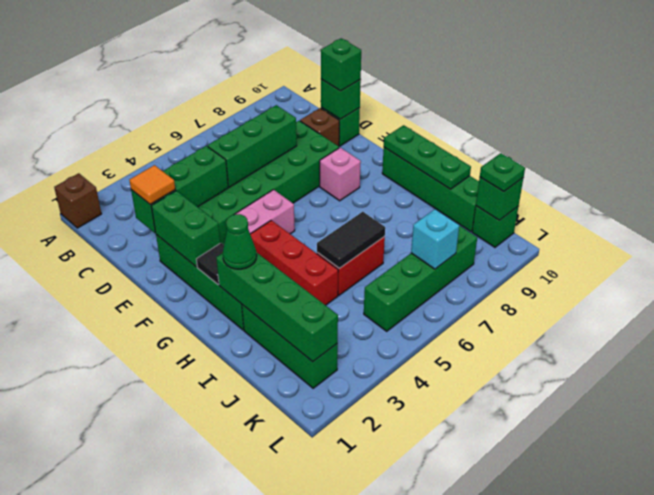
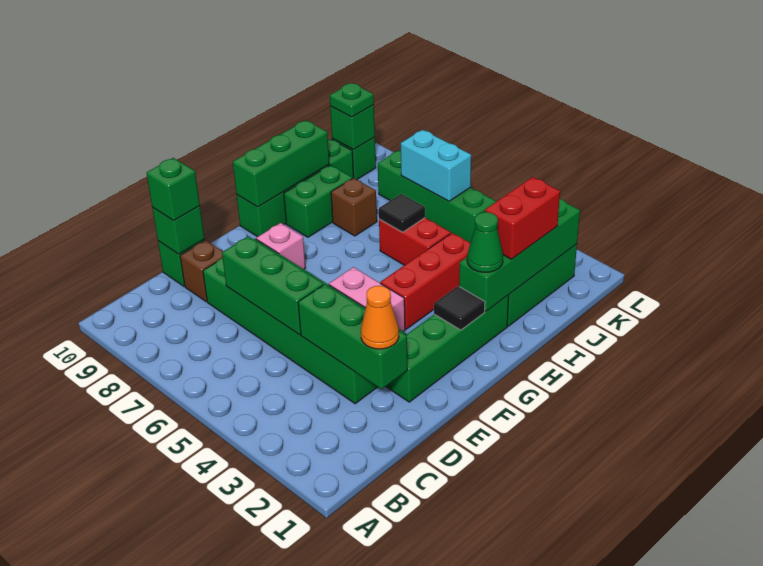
brown brick A1 level 1 -> brown brick I8 level 1
orange tile D2 level 3 -> orange cone D2 level 3
green brick E2:F2 level 2 -> green brick H9:I9 level 1
green plate G10:I10 level 2 -> green brick G10:I10 level 2
none -> red brick I2:J2 level 3
black tile I5:I6 level 2 -> black tile I6 level 2
cyan brick K7 level 2 -> cyan brick K6:K7 level 2

